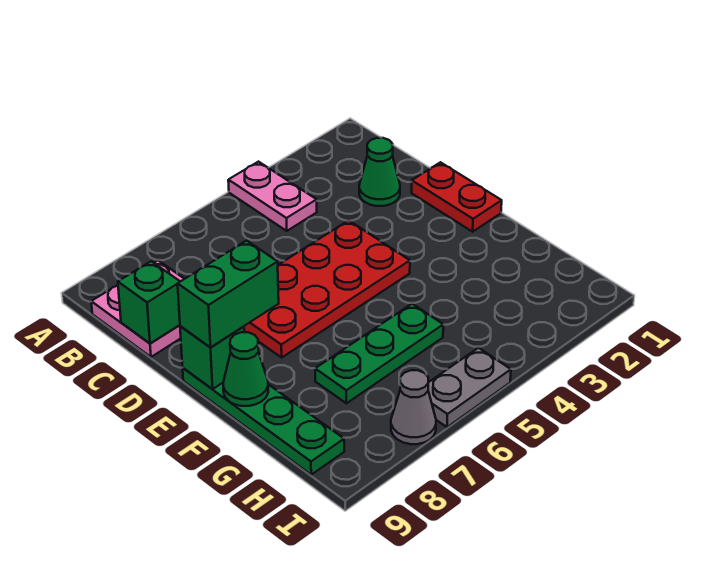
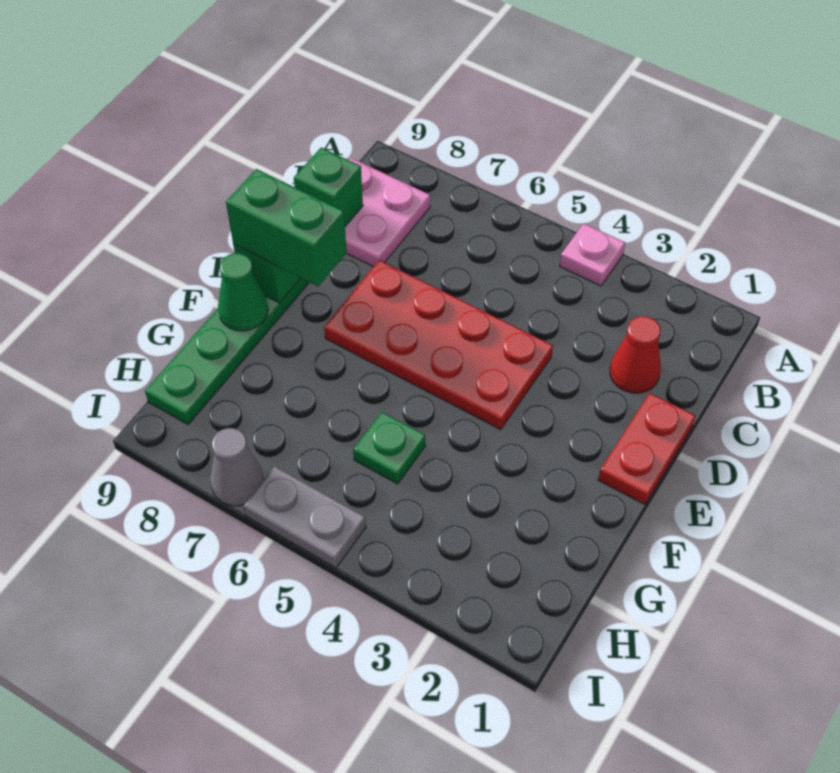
pink plate A4:B4 level 1 -> pink plate A4 level 1
green cone C2 level 1 -> red cone C2 level 1
green plate G5:G7 level 1 -> green plate G5 level 1

